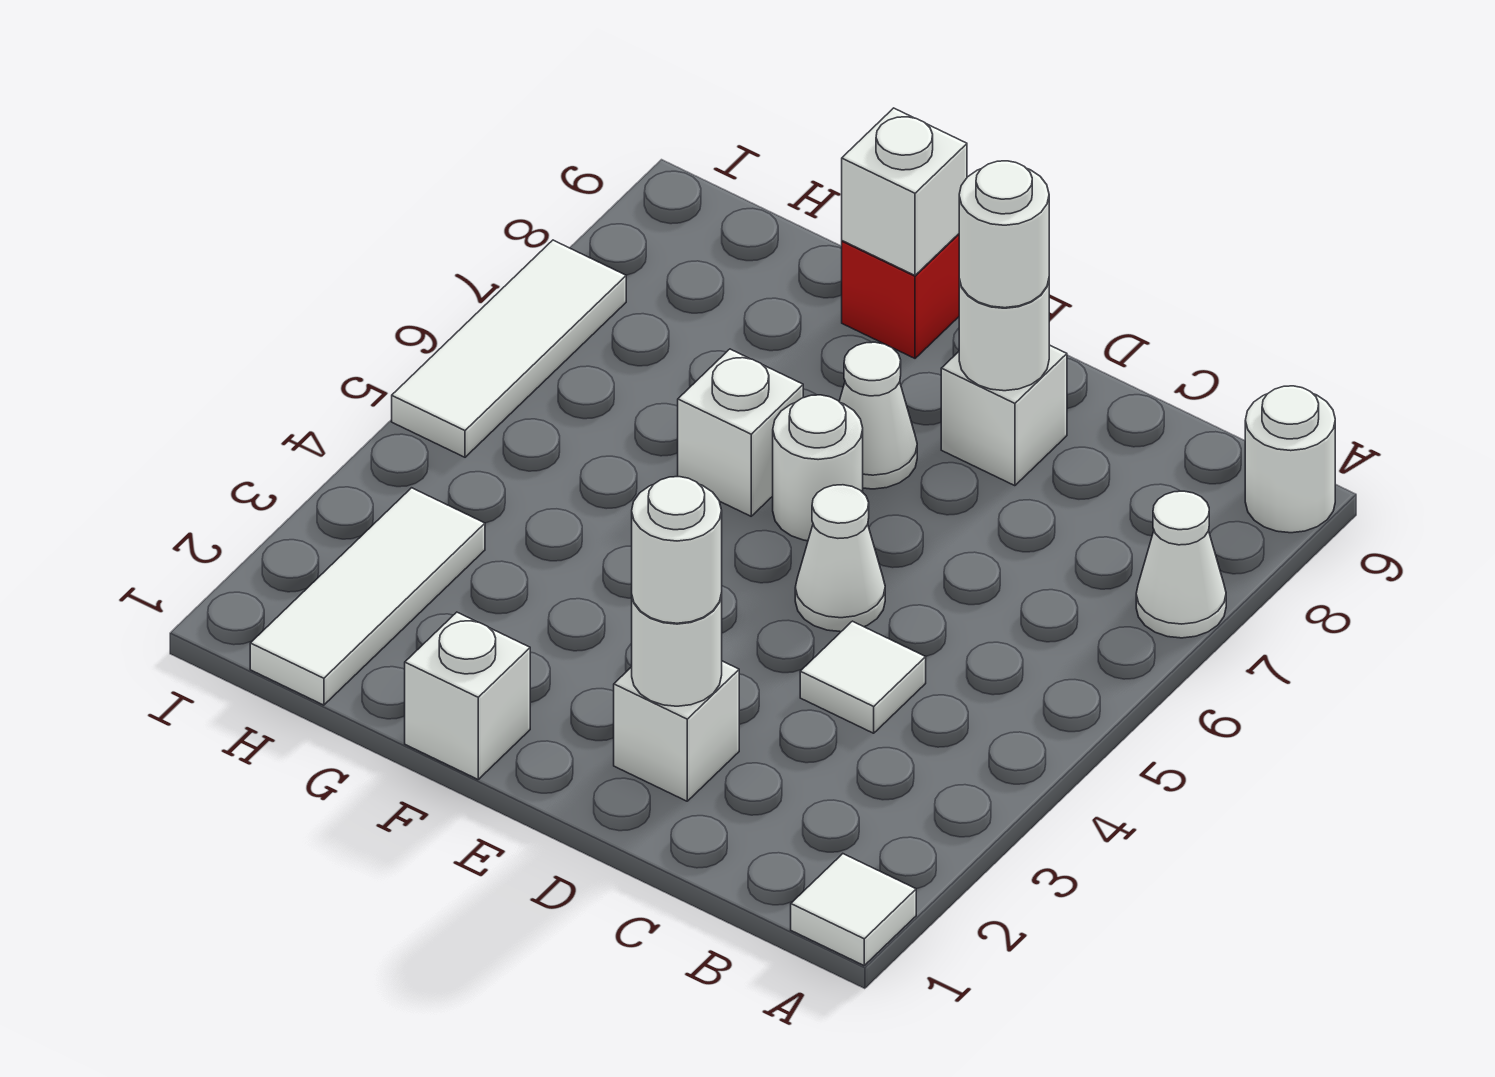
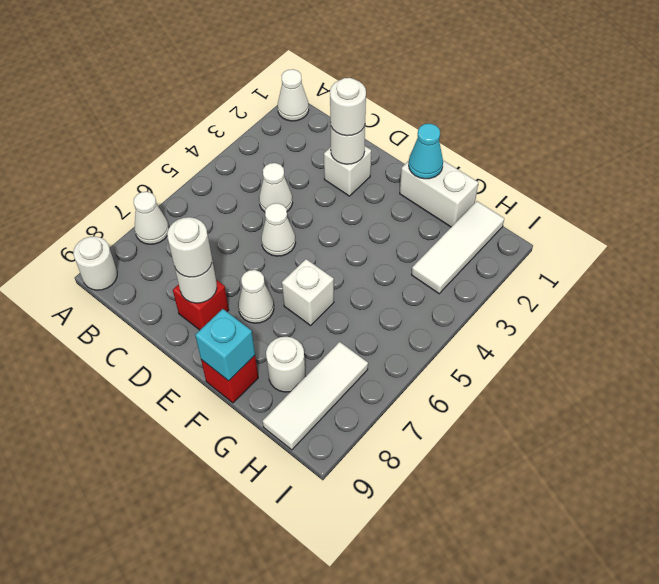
white tile A1 level 1 -> white cone A1 level 1
white tile C4 level 1 -> white cone C4 level 1
white brick D8 level 1 -> red brick D8 level 1
white round brick E6 level 1 -> white round brick G8 level 1
white brick F1 level 1 -> white brick F1:G1 level 1
none -> cyan cone F1 level 2
white brick F9 level 2 -> cyan brick F9 level 2
white tile I5:I7 level 1 -> white tile H7:H9 level 1

